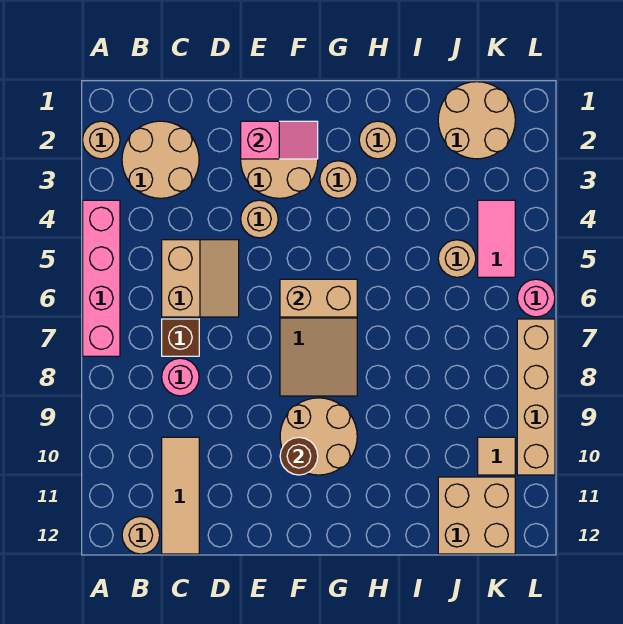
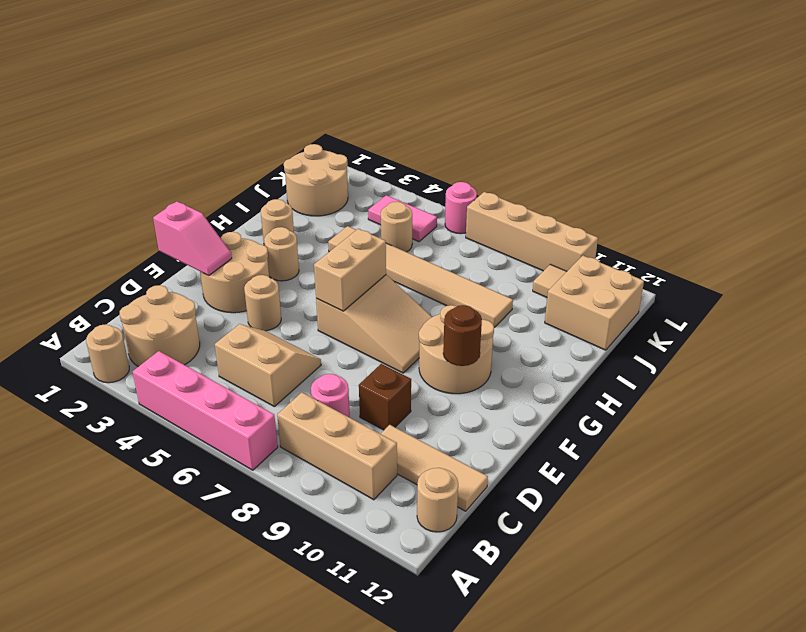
none -> tan brick B8:B10 level 1
brown brick C7 level 1 -> brown brick D9 level 1
pink slope E2:F2 level 2 top E -> pink slope E1:E2 level 2 top 1
none -> tan tile I4:I9 level 1

